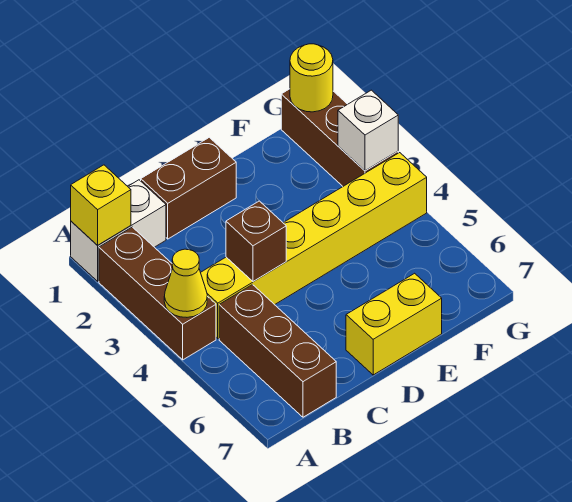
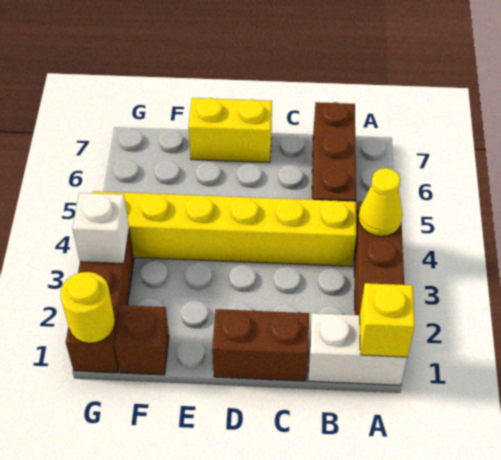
brown brick C4 level 2 -> brown brick F1 level 1

